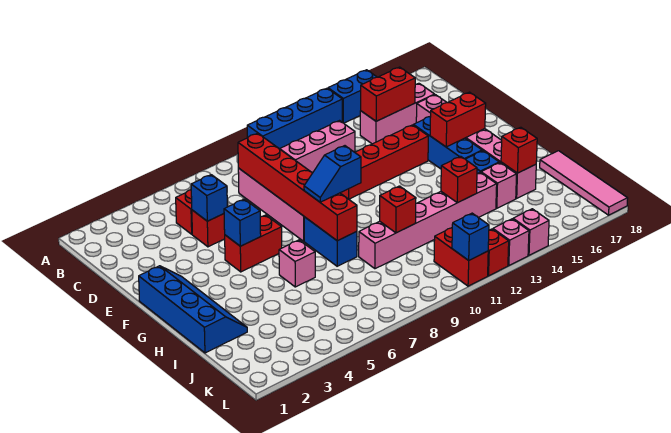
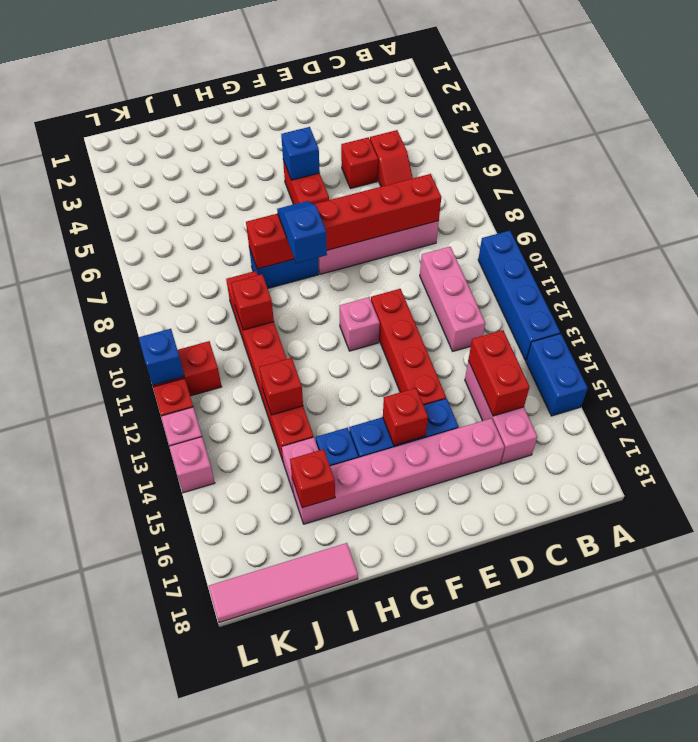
blue brick D5 level 2 -> none
blue slope F1:I2 level 1 top 1 -> none
red brick F15:F16 level 2 -> red brick F15 level 2
pink brick H6 level 1 -> pink brick F11 level 1
pink brick I9:I14 level 1 -> red brick I9:I14 level 1

